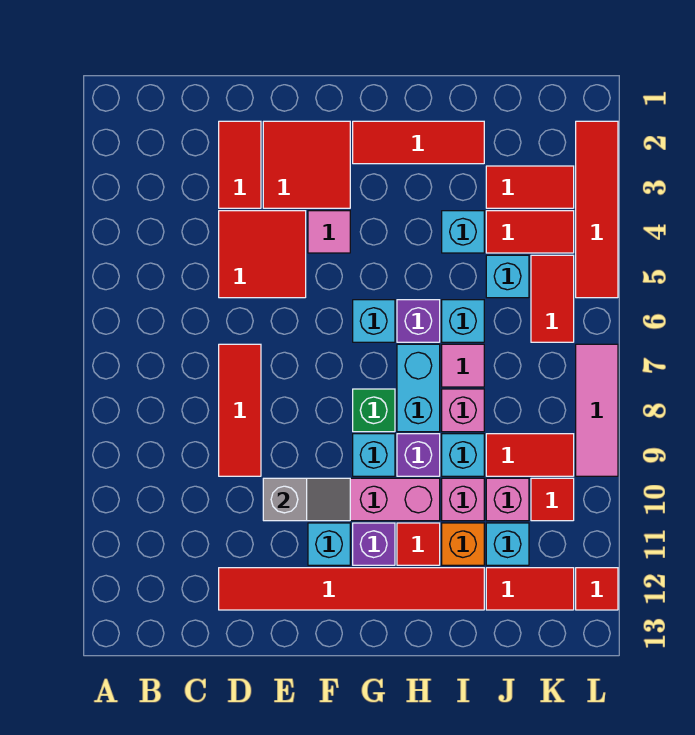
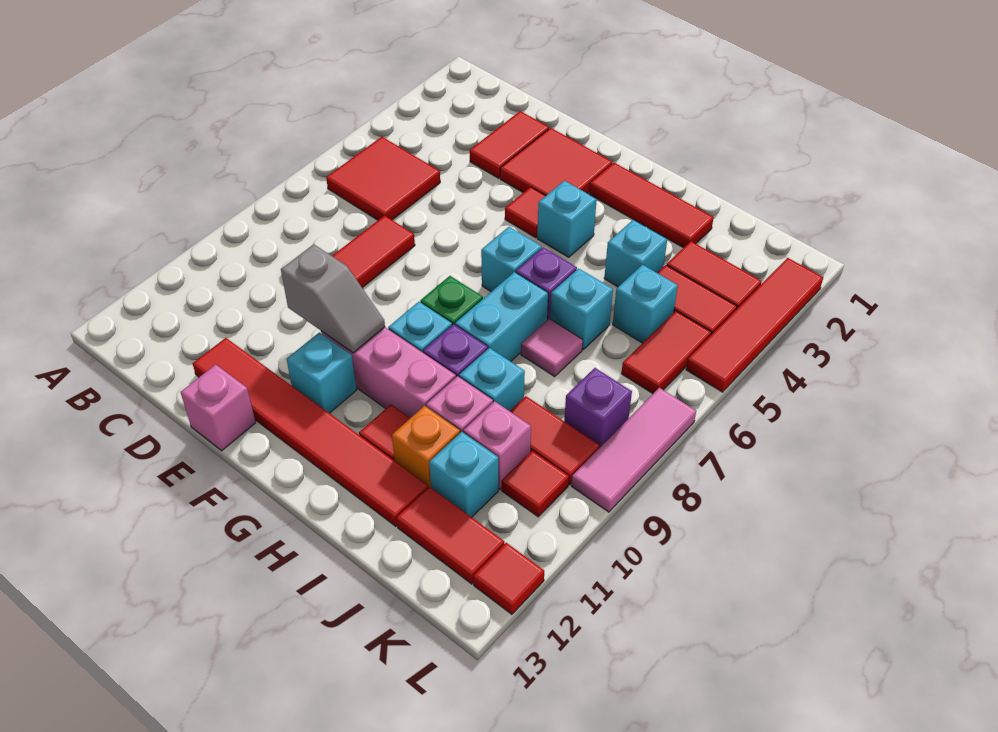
red tile D4:E5 level 1 -> red tile B5:C6 level 1
pink tile F4 level 1 -> red tile F4 level 1
none -> cyan brick G4 level 1
purple brick G11 level 1 -> purple brick K8 level 1
pink brick I8 level 1 -> pink brick E13 level 1

